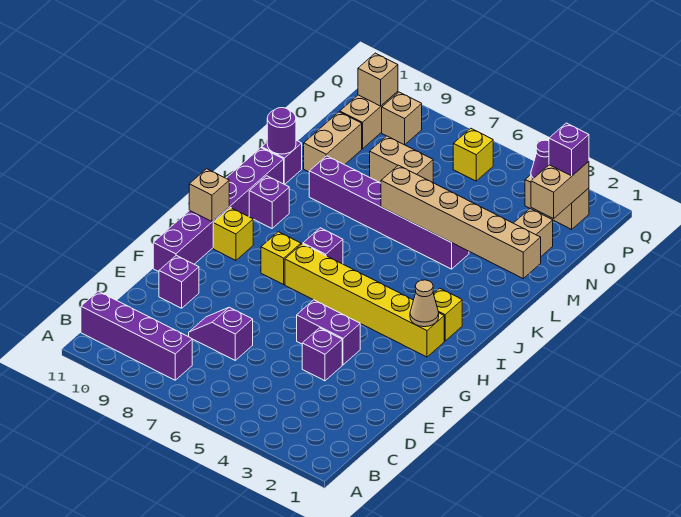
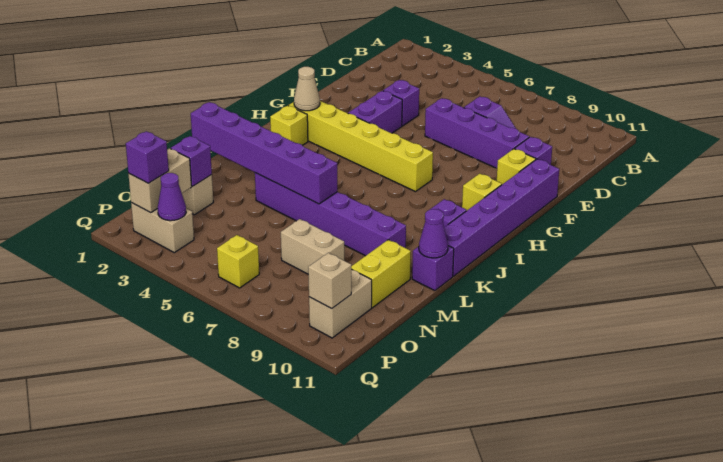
purple brick B8:B11 level 1 -> purple brick E6:E9 level 1
purple brick F4:F5 level 1 -> purple brick F4:G4 level 1
yellow brick H8 level 1 -> yellow brick F10 level 1
tan brick H11 level 2 -> none
purple brick I7 level 1 -> purple brick N2 level 2
tan brick L1:L6 level 2 -> purple brick L1:L6 level 2
purple round brick L11 level 2 -> purple cone L11 level 2
tan brick M10:N10 level 1 -> yellow brick M10:N10 level 1
tan brick P9 level 1 -> none

